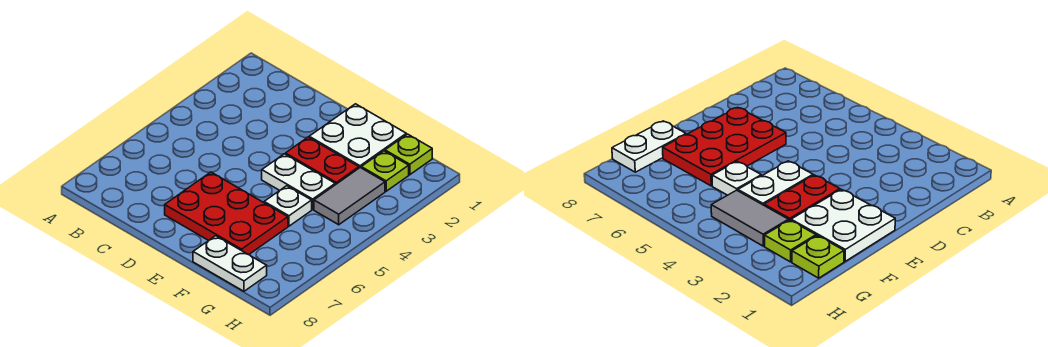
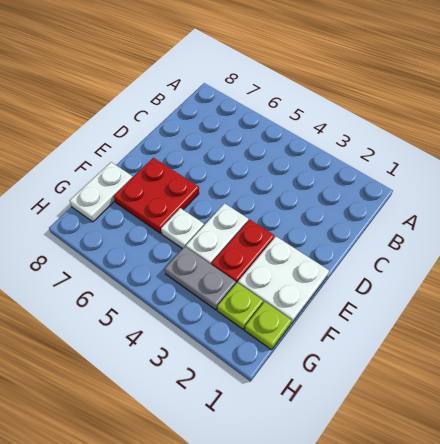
red plate D6:F7 level 1 -> red plate E6:F7 level 1
grey tile G3:G4 level 1 -> grey plate G3:G4 level 1

